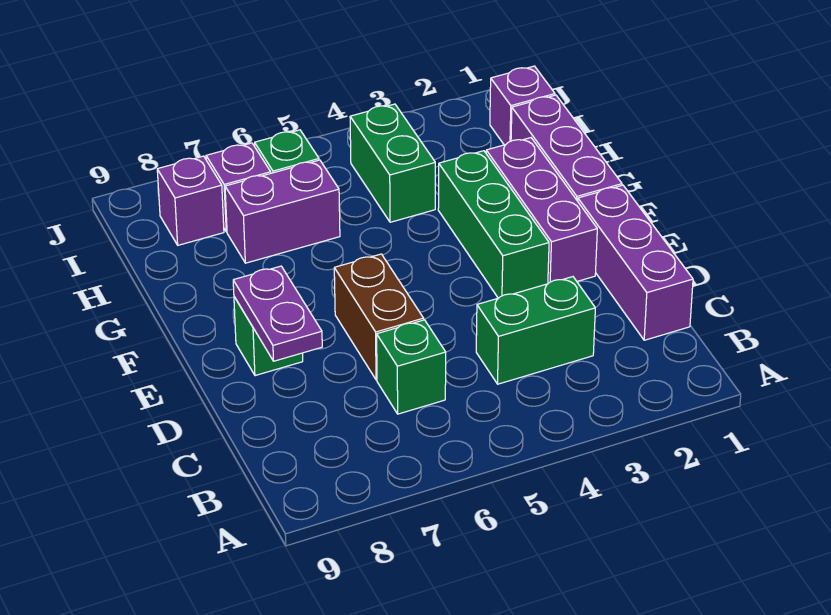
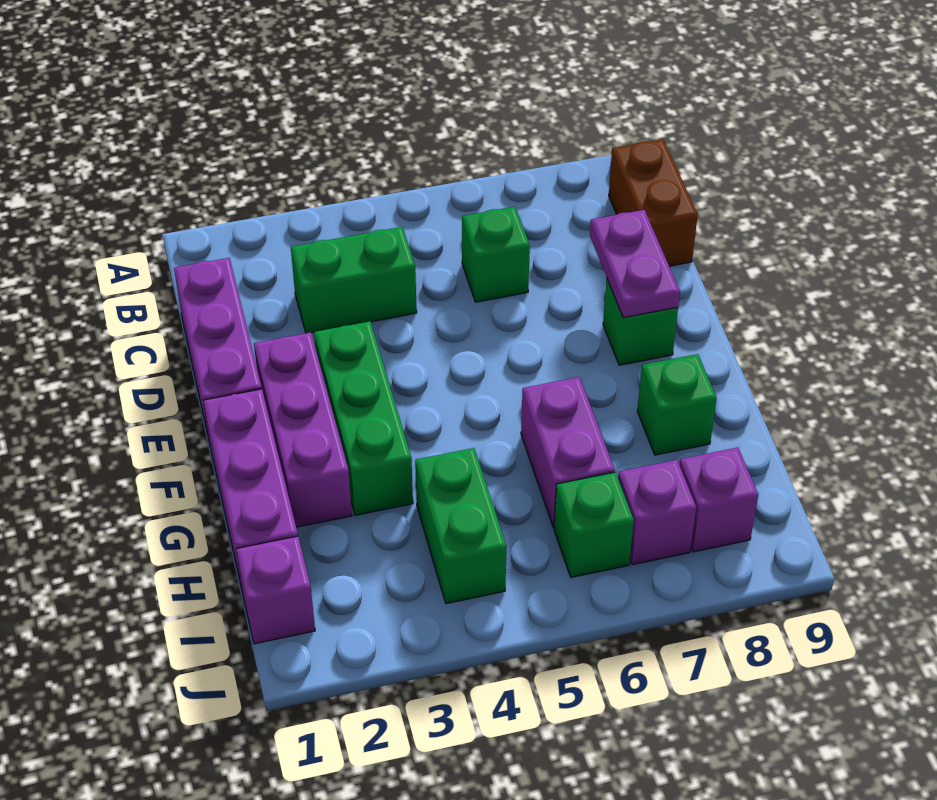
brown brick D6:E6 level 1 -> brown brick B9:C9 level 1
none -> green brick G8 level 1
purple brick H6:H7 level 1 -> purple brick G6:H6 level 1

